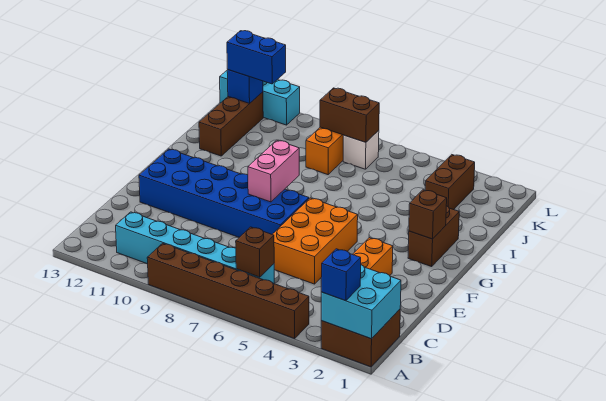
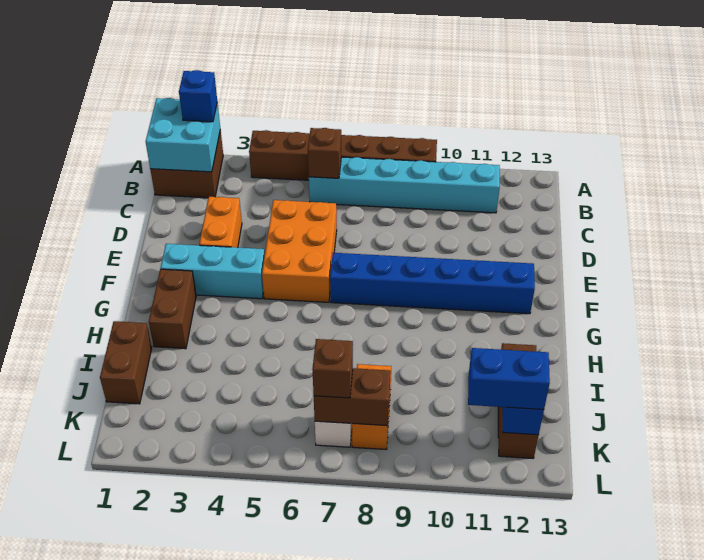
blue brick E7:F12 level 1 -> blue brick F7:F12 level 1
pink brick F8:G8 level 2 -> none
brown brick G2 level 2 -> brown brick K7 level 3
brown brick J3:K3 level 1 -> brown brick I1:J1 level 1
cyan brick L11:L13 level 1 -> cyan brick F2:F4 level 1

